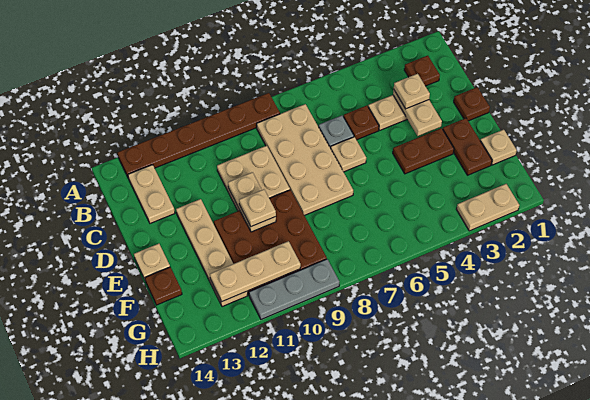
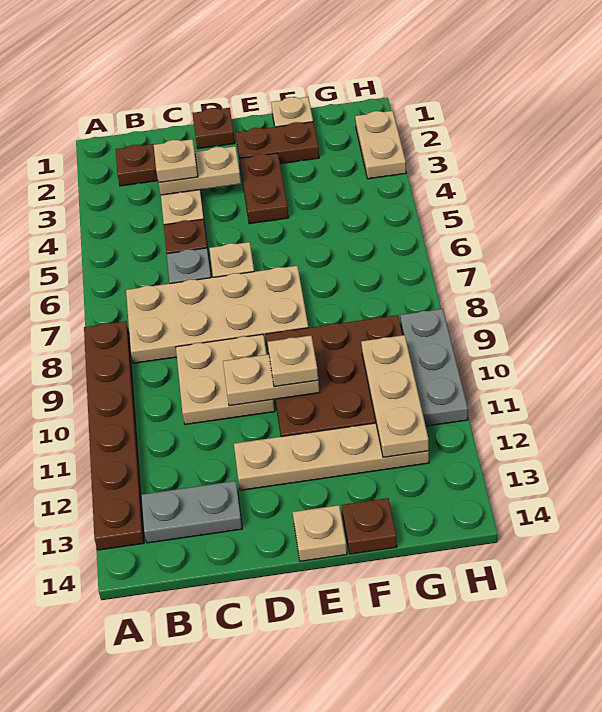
tan plate B13:C13 level 1 -> grey plate B13:C13 level 1

